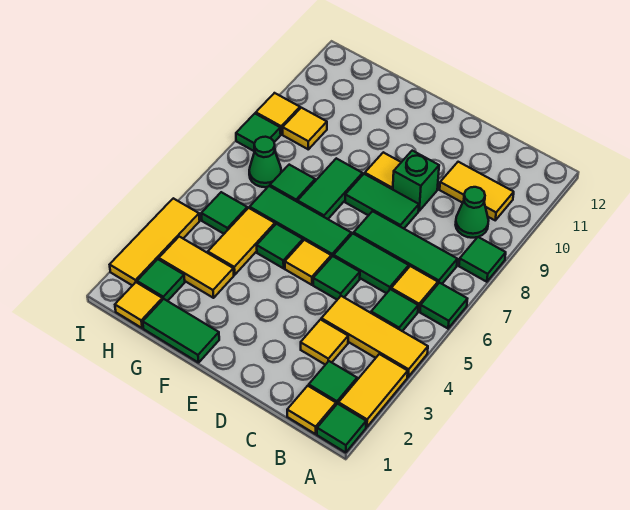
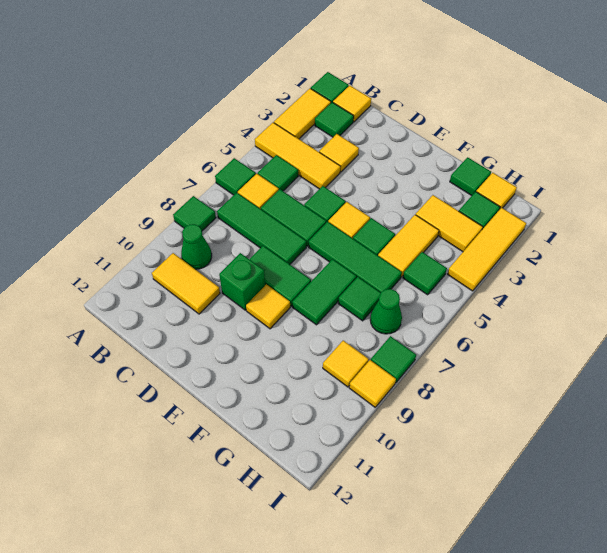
green tile F1:G1 level 1 -> green tile G1 level 1

